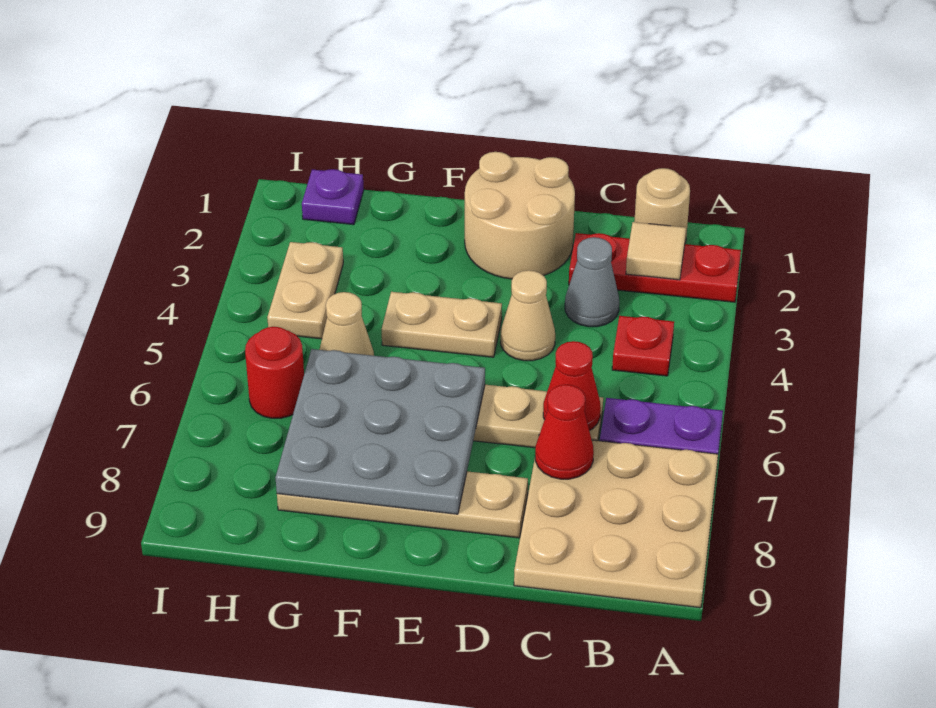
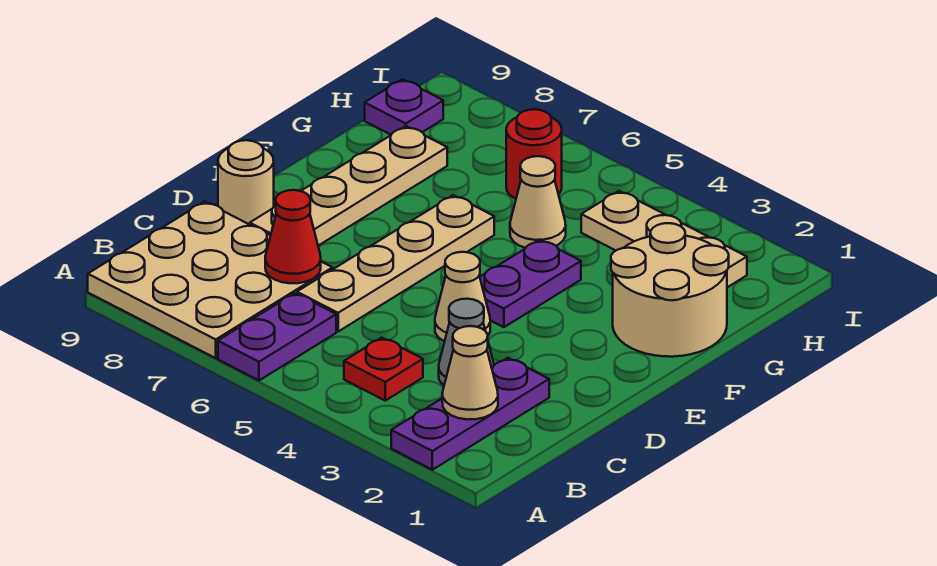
red plate A2:C2 level 1 -> purple plate A2:C2 level 1
tan round brick B1 level 1 -> tan round brick D9 level 1
tan tile B2 level 2 -> tan cone B2 level 2
red cone C6 level 2 -> none
tan round brick D1:E2 level 1 -> tan round brick F1:G2 level 1
tan plate E4:F4 level 1 -> purple plate E4:F4 level 1
grey plate E6:G8 level 2 -> none
purple plate H1 level 1 -> purple plate H9 level 1
tan plate H3:H4 level 1 -> tan plate H2:H4 level 1

